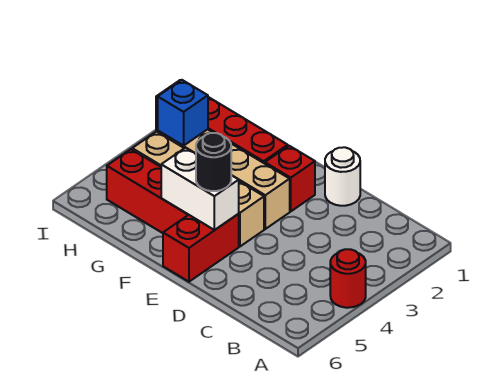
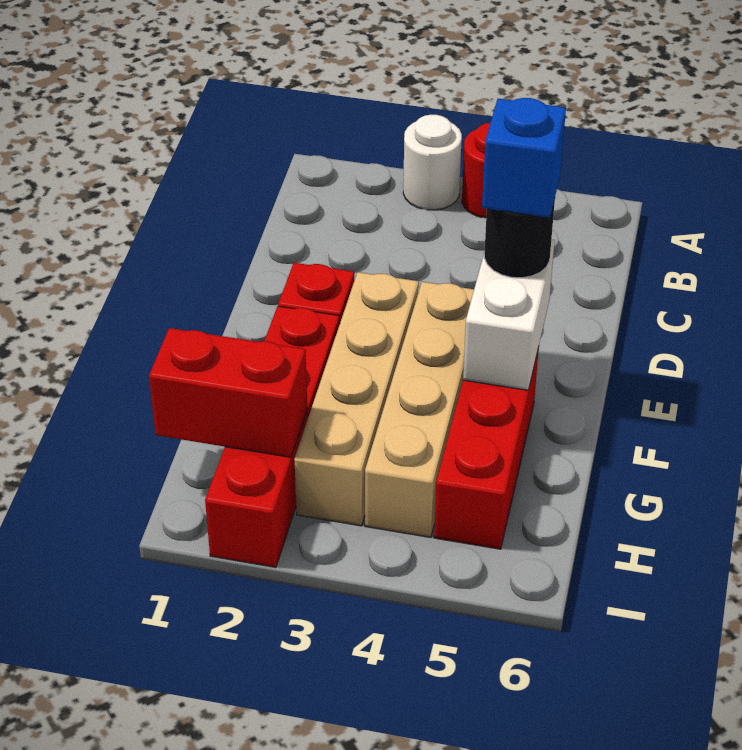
white round brick D1 level 1 -> white round brick A3 level 1
red brick E5:E6 level 1 -> red brick H1:H2 level 2
blue brick H3 level 2 -> blue brick E5 level 4

